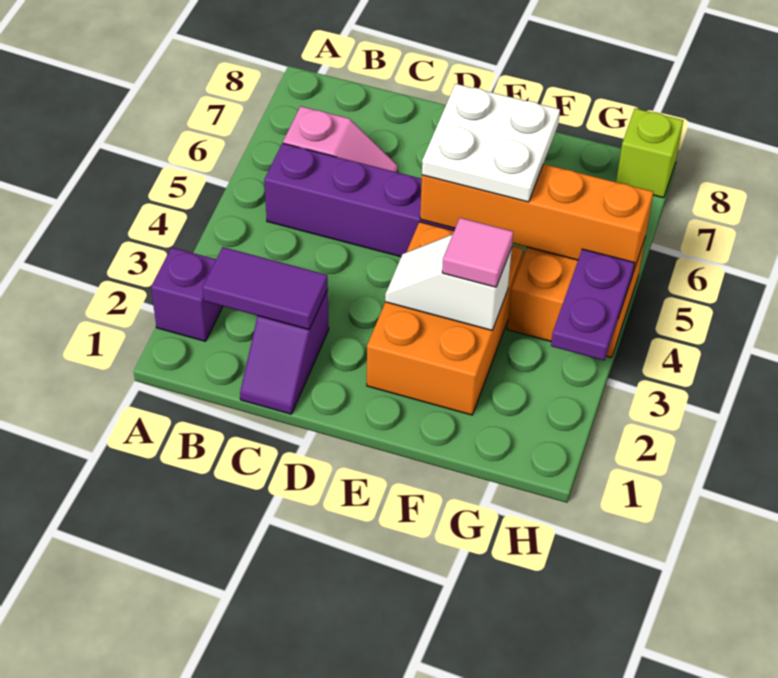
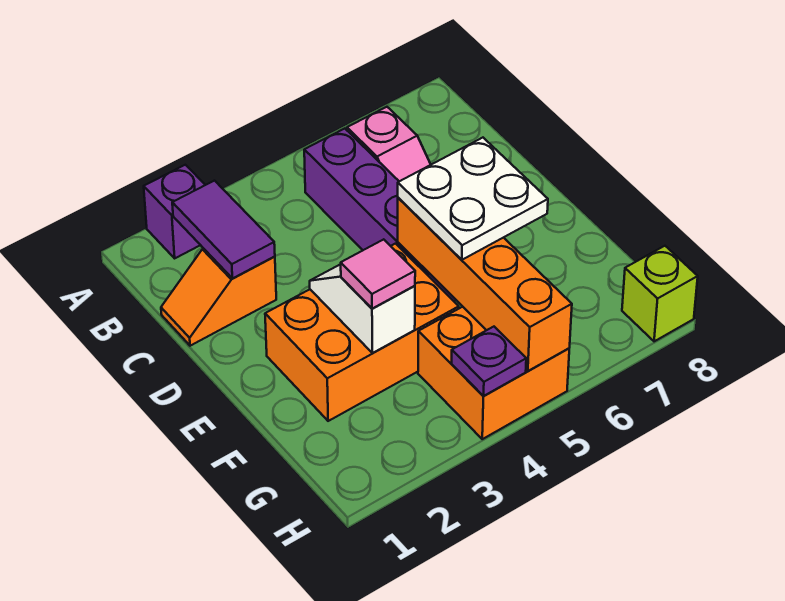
purple slope C1:C2 level 1 top 2 -> orange slope C1:C2 level 1 top 2
purple plate H3:H4 level 2 -> purple plate H4 level 2

